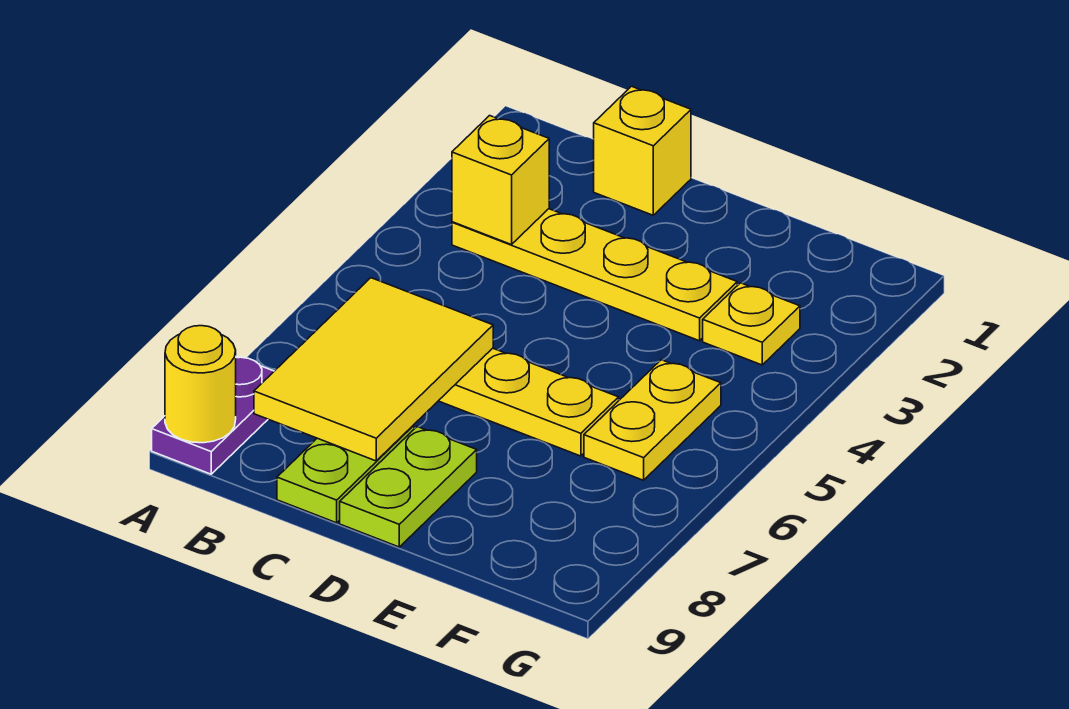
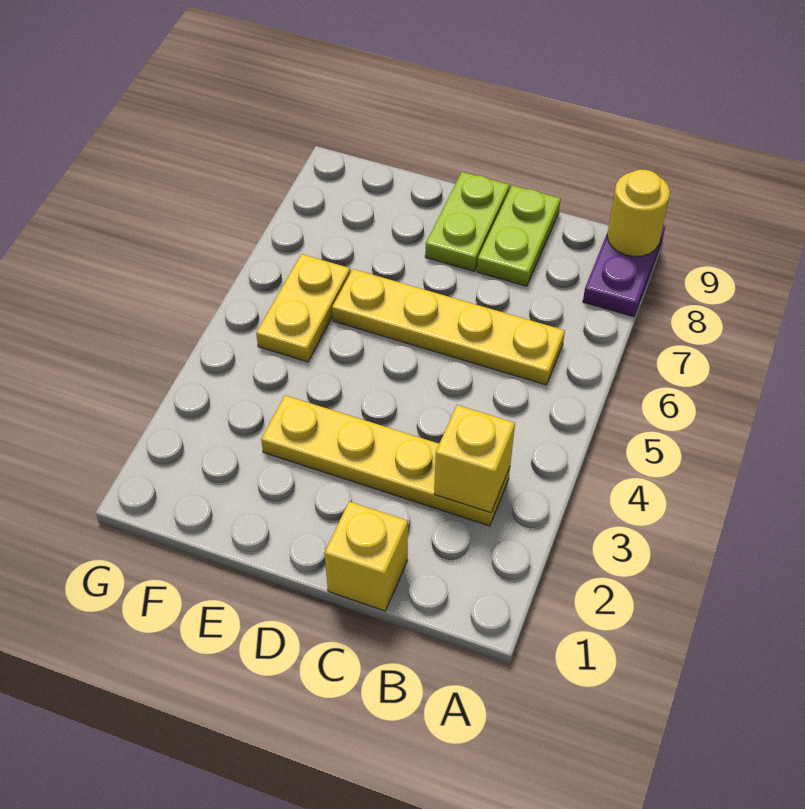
yellow tile B6:C8 level 2 -> none
yellow plate F3 level 1 -> none

